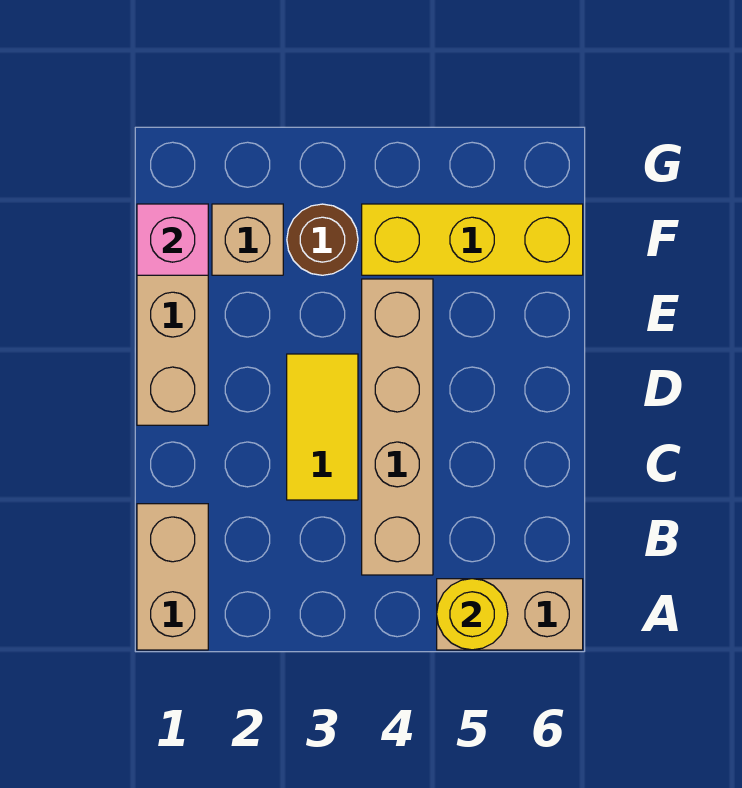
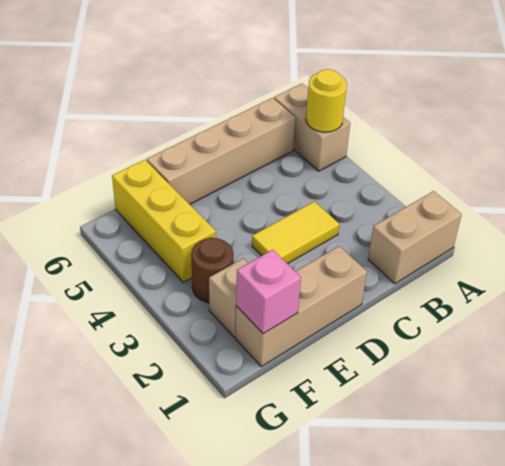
tan brick B4:E4 level 1 -> tan brick B6:E6 level 1

